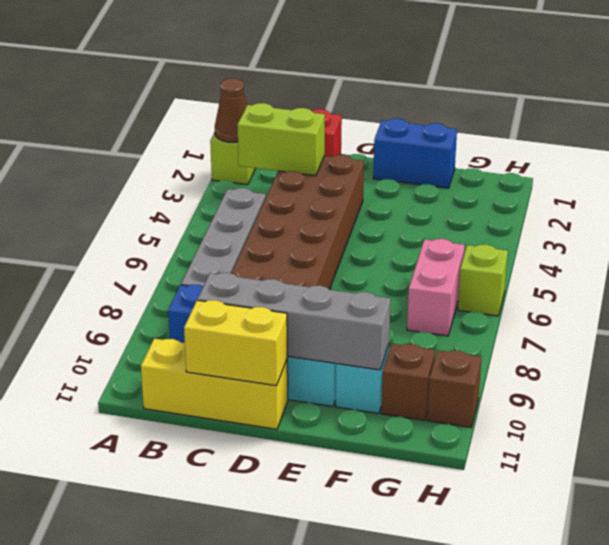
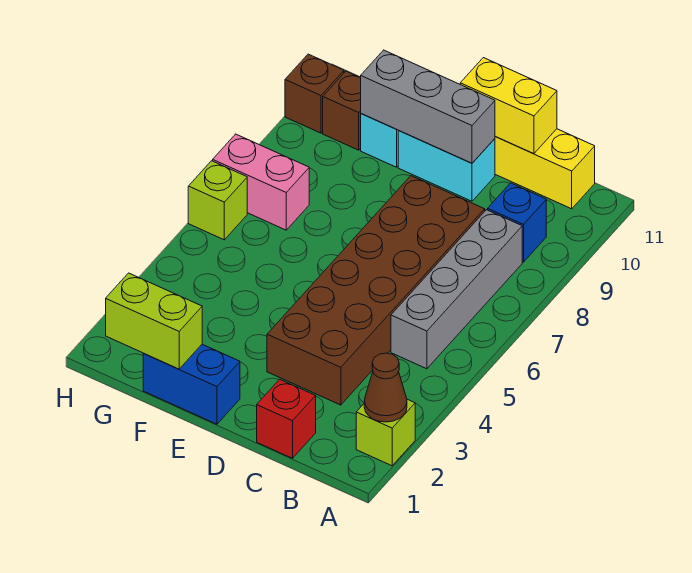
lime brick B3:C3 level 2 -> lime brick F1:G1 level 2
grey brick C10:F10 level 2 -> grey brick D10:F10 level 2
pink brick G6:G7 level 1 -> pink brick G7:H7 level 1

